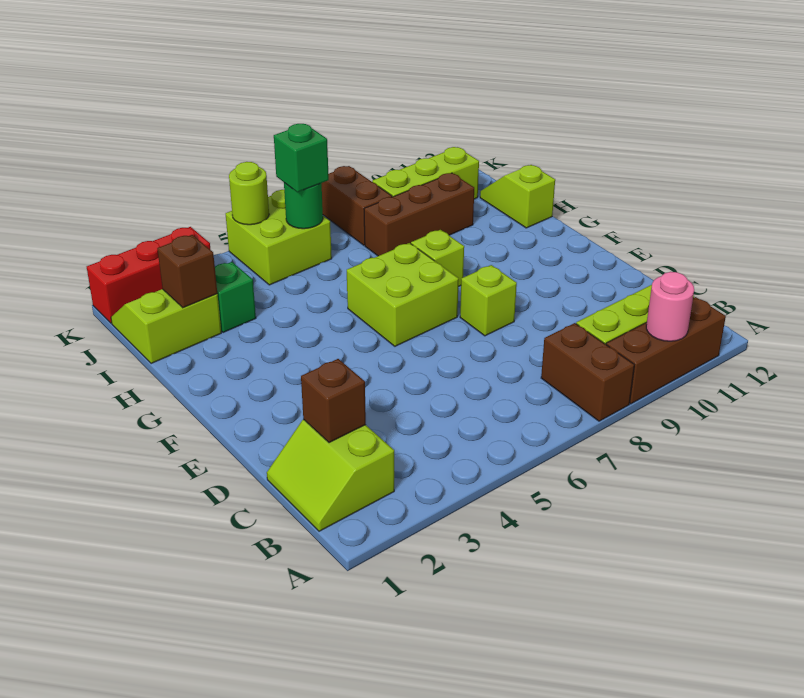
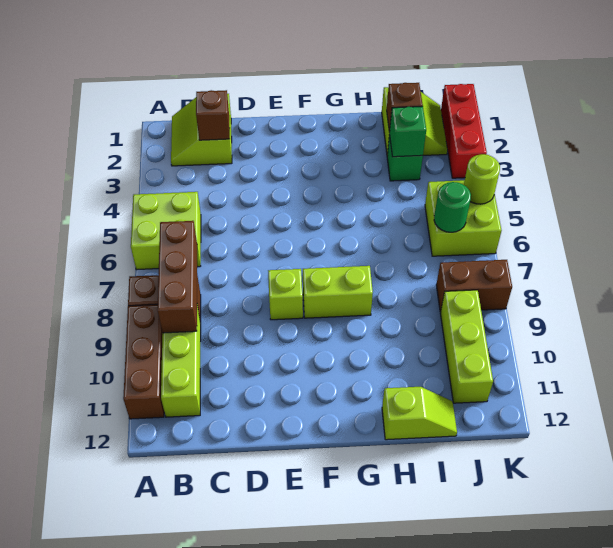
pink round brick A10 level 2 -> none
lime slope B1:C2 level 1 top 2 -> lime slope B1:C2 level 1 top C
lime brick F6:G7 level 1 -> lime brick A5:B6 level 1
lime brick G8 level 1 -> lime brick F8:G8 level 1
brown brick I8:I10 level 1 -> brown brick B7:B9 level 2
green brick J6 level 3 -> green brick I3 level 2

